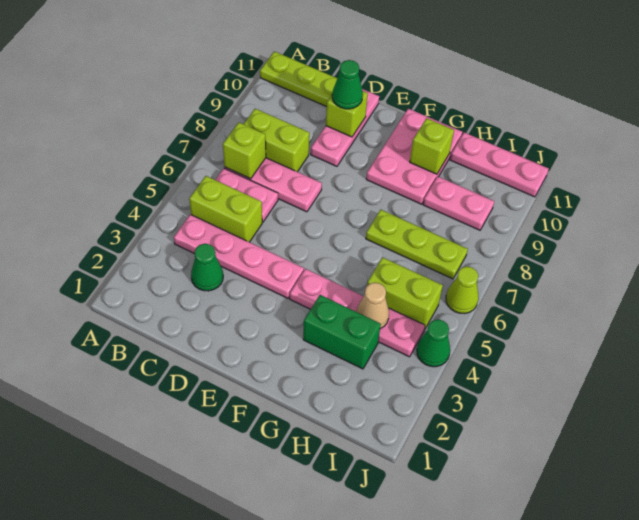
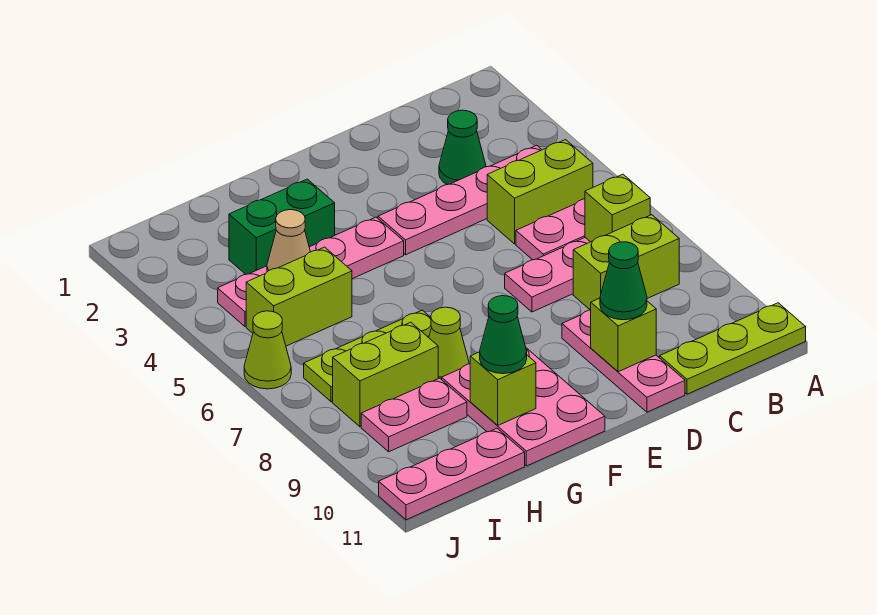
none -> lime cone G8 level 1
none -> lime brick H8:I8 level 1
green cone J4 level 1 -> green cone G10 level 3

